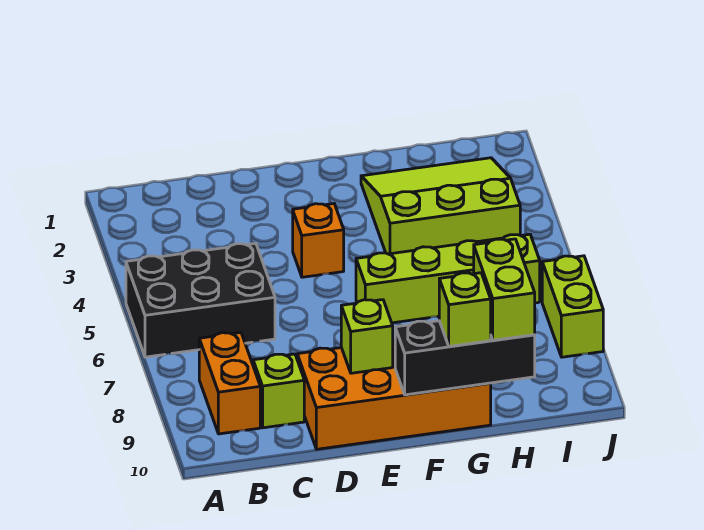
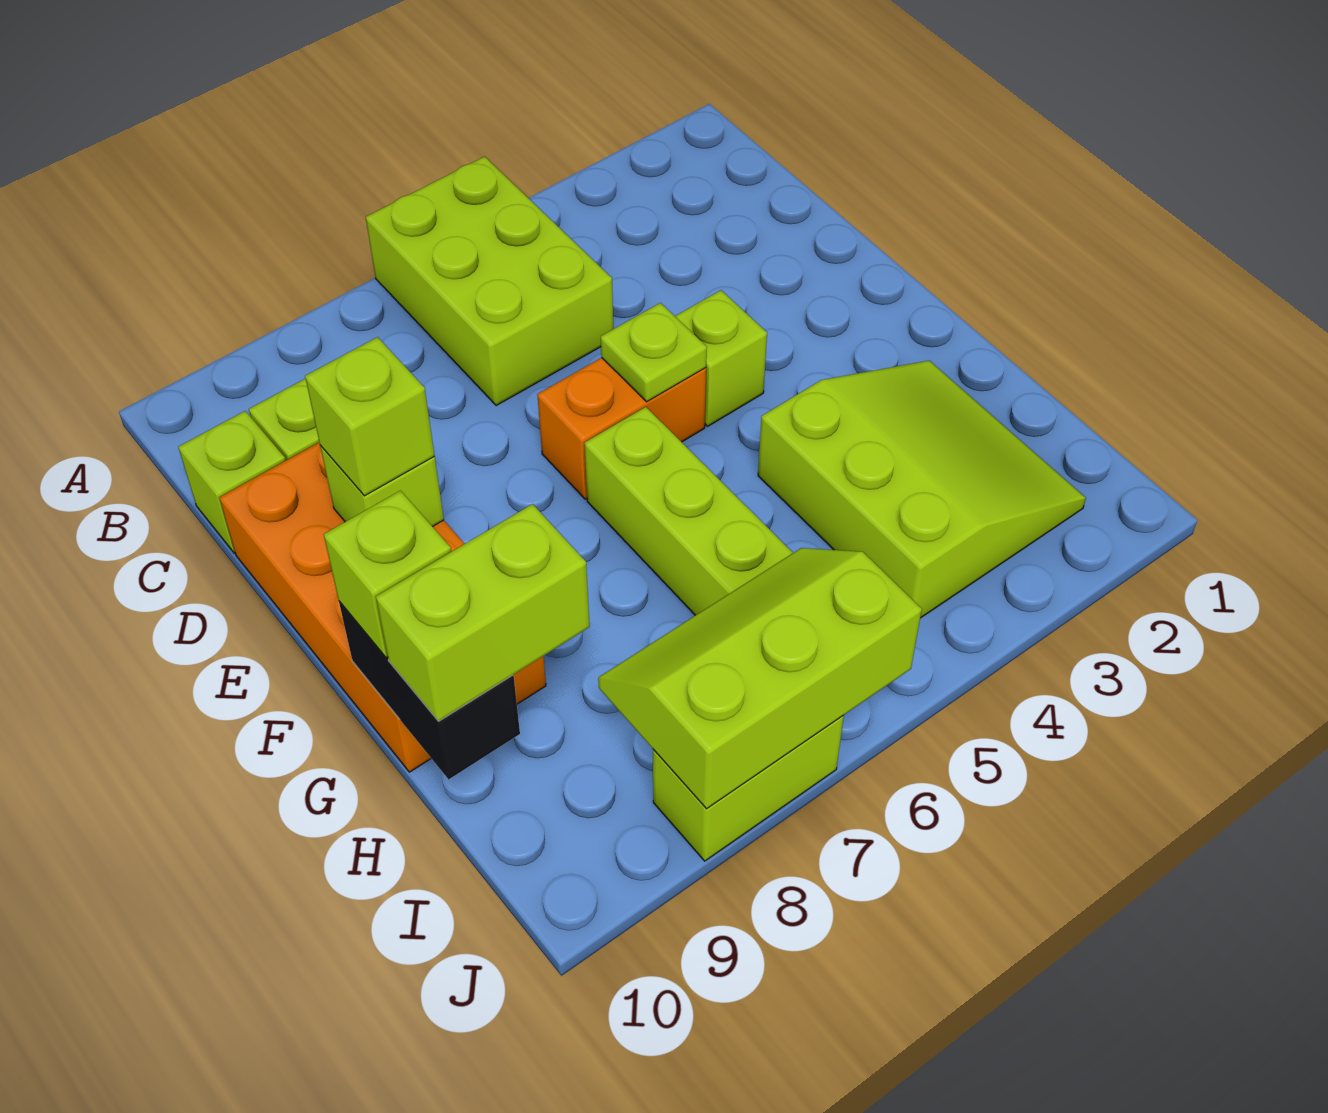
black brick A5:C6 level 1 -> lime brick A5:C6 level 1
orange brick B8:B9 level 1 -> orange brick E5:E6 level 1
none -> lime brick C10 level 1
orange brick E4 level 1 -> lime brick E4 level 1
none -> lime plate E5 level 2
none -> lime brick E9 level 3
black brick F10:H10 level 2 -> black brick G10:H10 level 2
none -> lime slope I6:J8 level 2 top J

